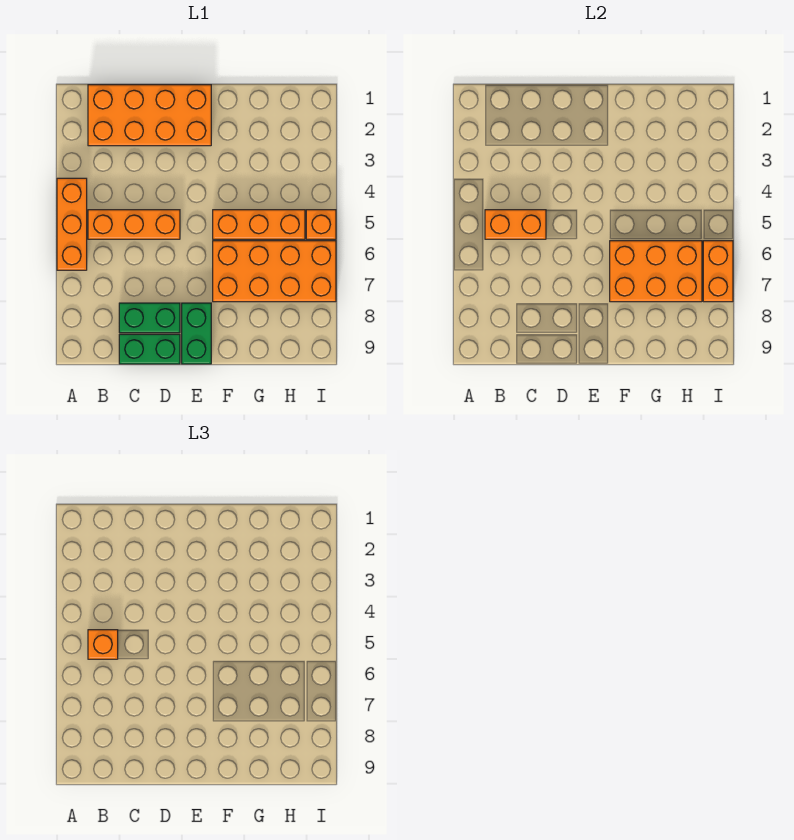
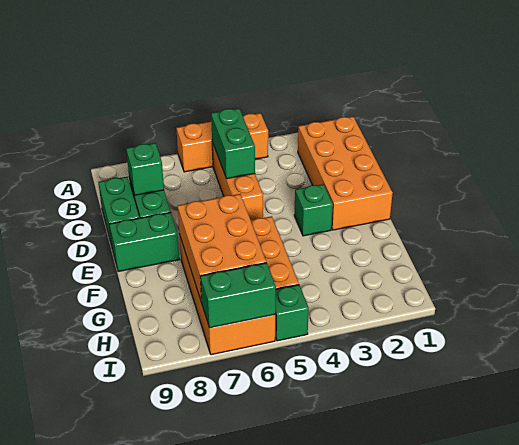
orange brick B5:C5 level 2 -> green brick B5:C5 level 2
orange brick B5 level 3 -> none
none -> green brick C8 level 2
none -> green brick E3 level 1
orange brick I5 level 1 -> green brick I5 level 1
orange brick I6:I7 level 2 -> green brick I6:I7 level 2

